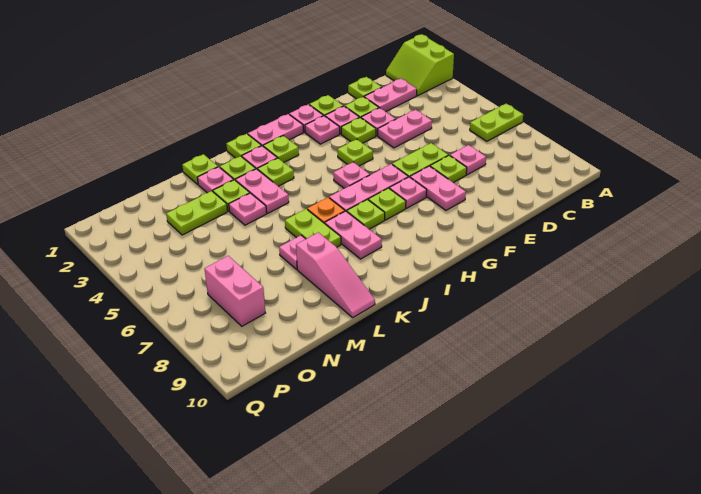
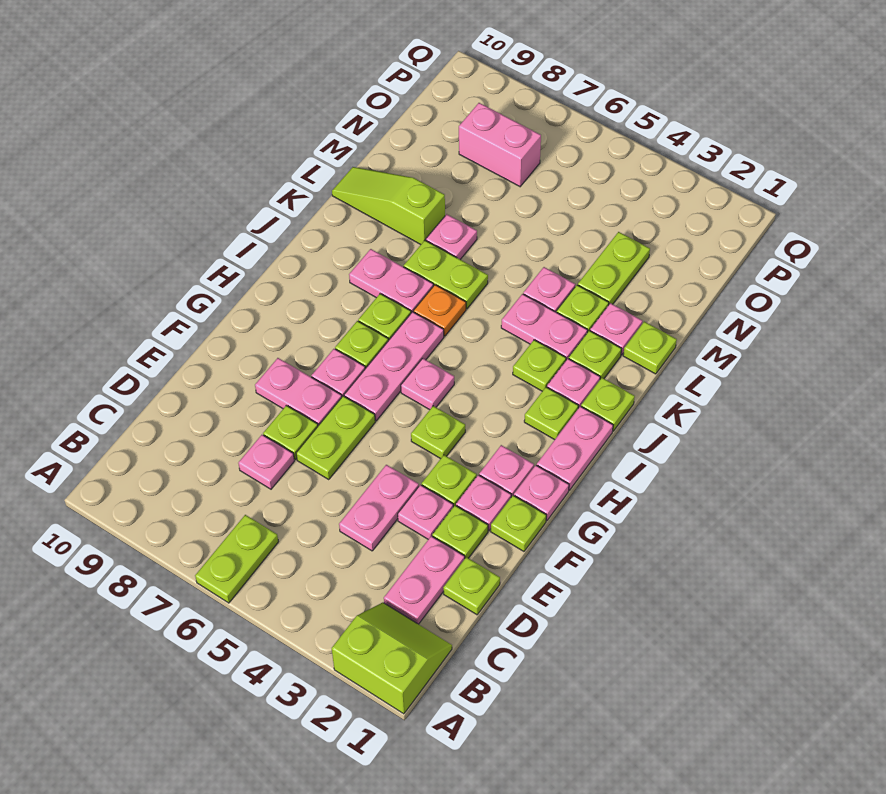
pink slope L8:L10 level 1 top 8 -> lime slope L8:L10 level 1 top 8

